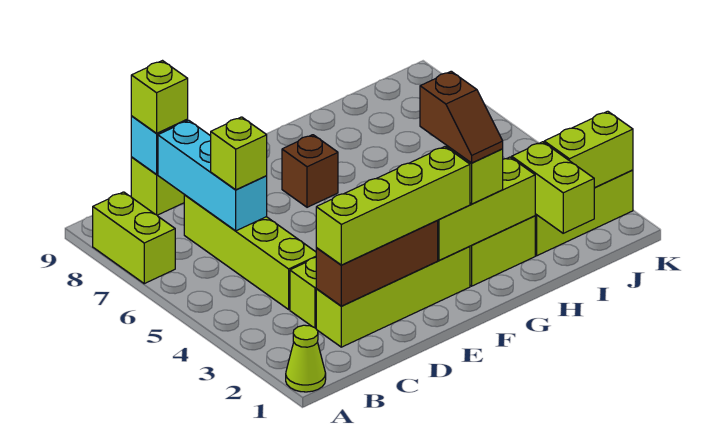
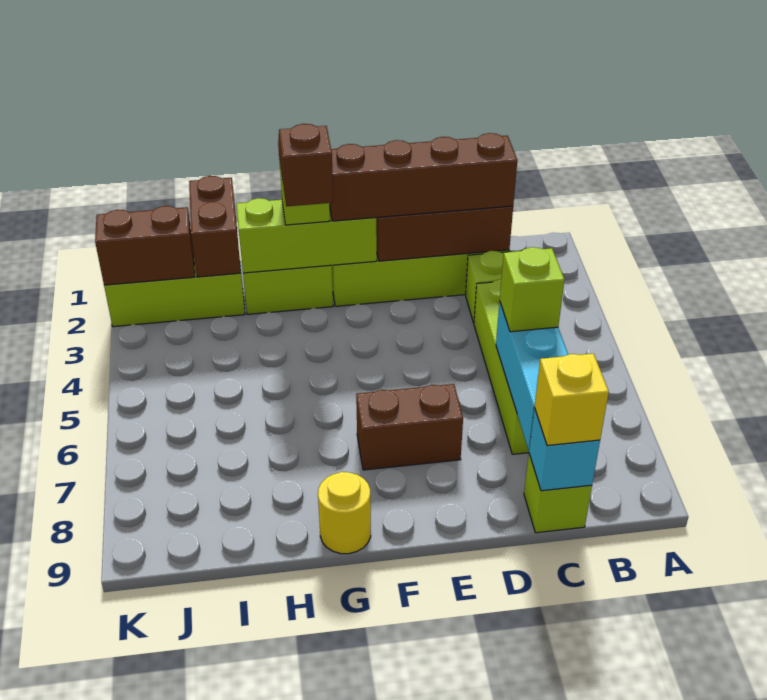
lime cone A1 level 1 -> none
lime brick A7:A8 level 1 -> none
lime brick C2:F2 level 3 -> brown brick C2:F2 level 3
lime brick C9 level 3 -> yellow brick C9 level 3
brown brick F7 level 1 -> brown brick E7:F7 level 1
none -> yellow round brick G9 level 1
lime brick I1:I2 level 2 -> brown brick I1:I2 level 2
lime brick J2:K2 level 2 -> brown brick J2:K2 level 2

